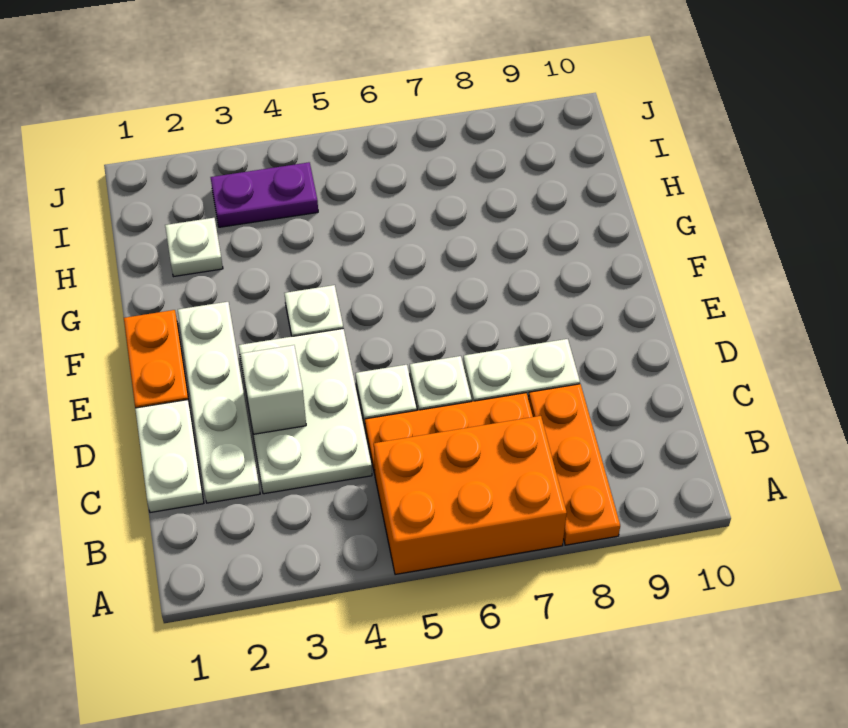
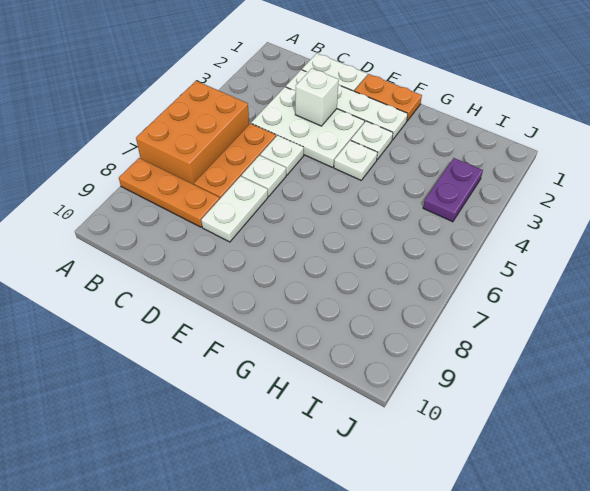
white plate H2 level 1 -> white plate F3 level 1

